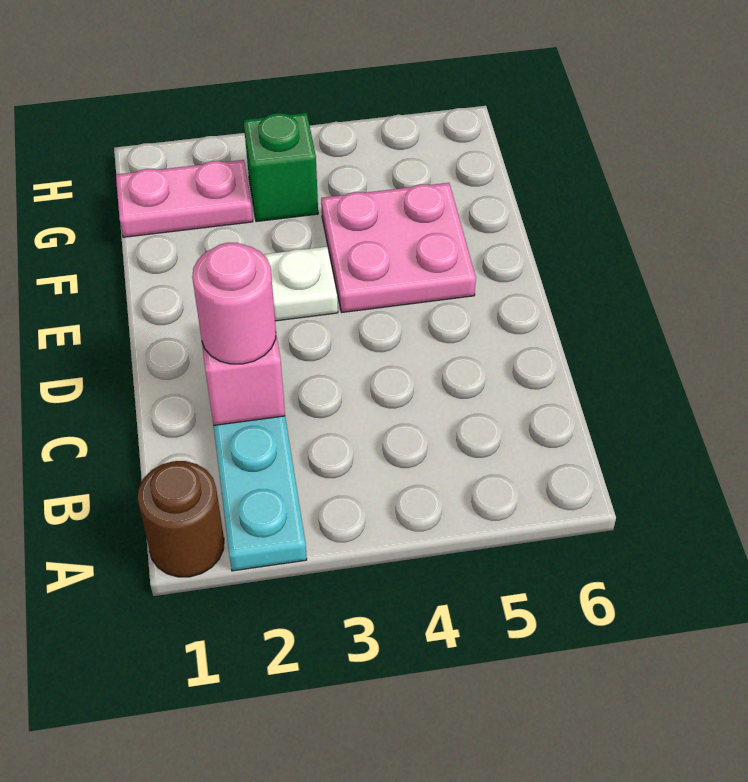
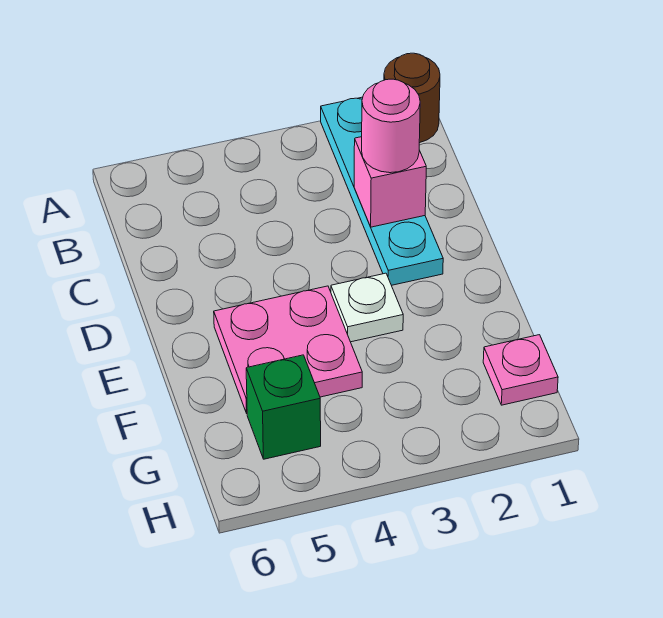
pink plate G1:G2 level 1 -> pink plate G1 level 1
green brick G3 level 1 -> green brick G5 level 1

